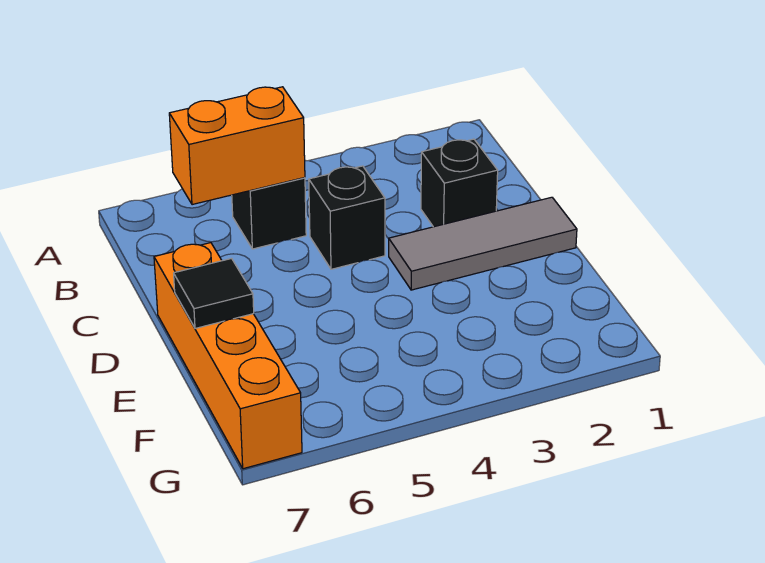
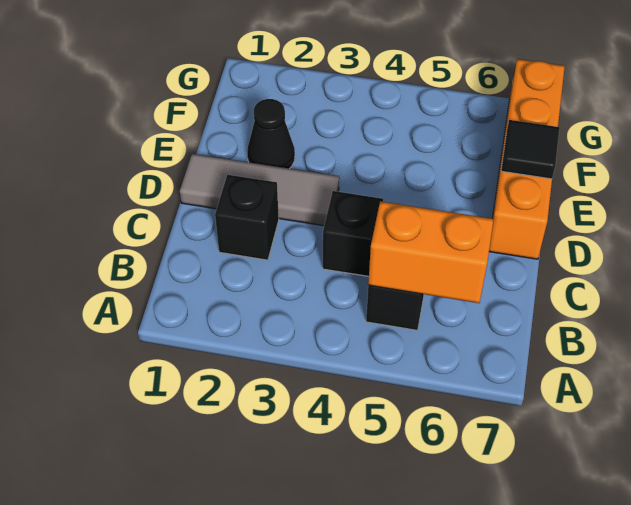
none -> black cone E2 level 1

